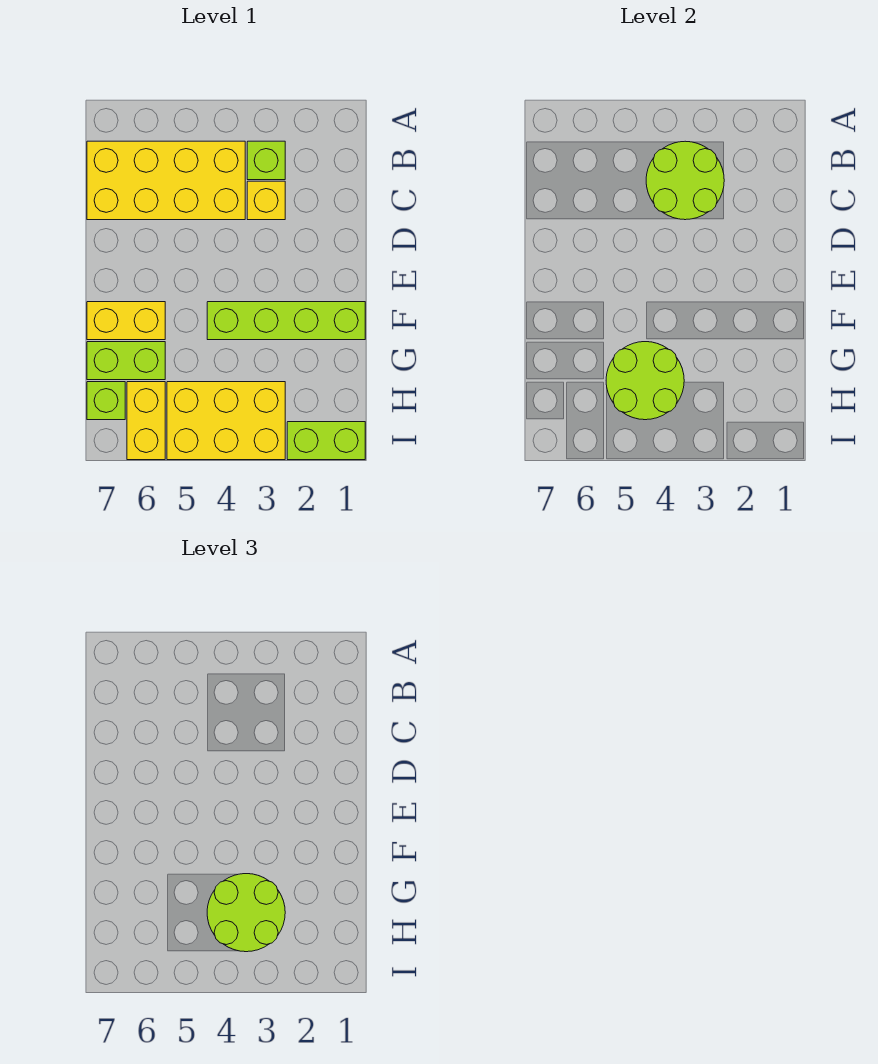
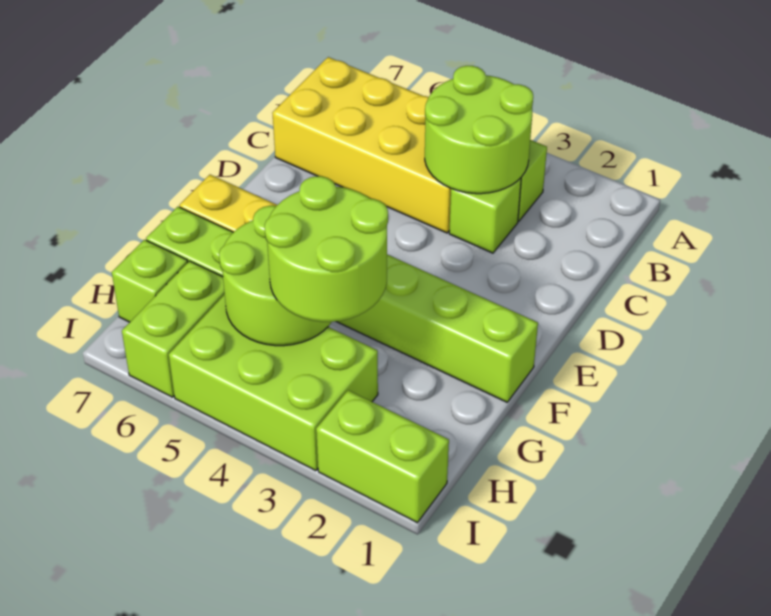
yellow brick C3 level 1 -> lime brick C3 level 1
yellow brick H3:I5 level 1 -> lime brick H3:I5 level 1
yellow brick H6:I6 level 1 -> lime brick H6:I6 level 1

